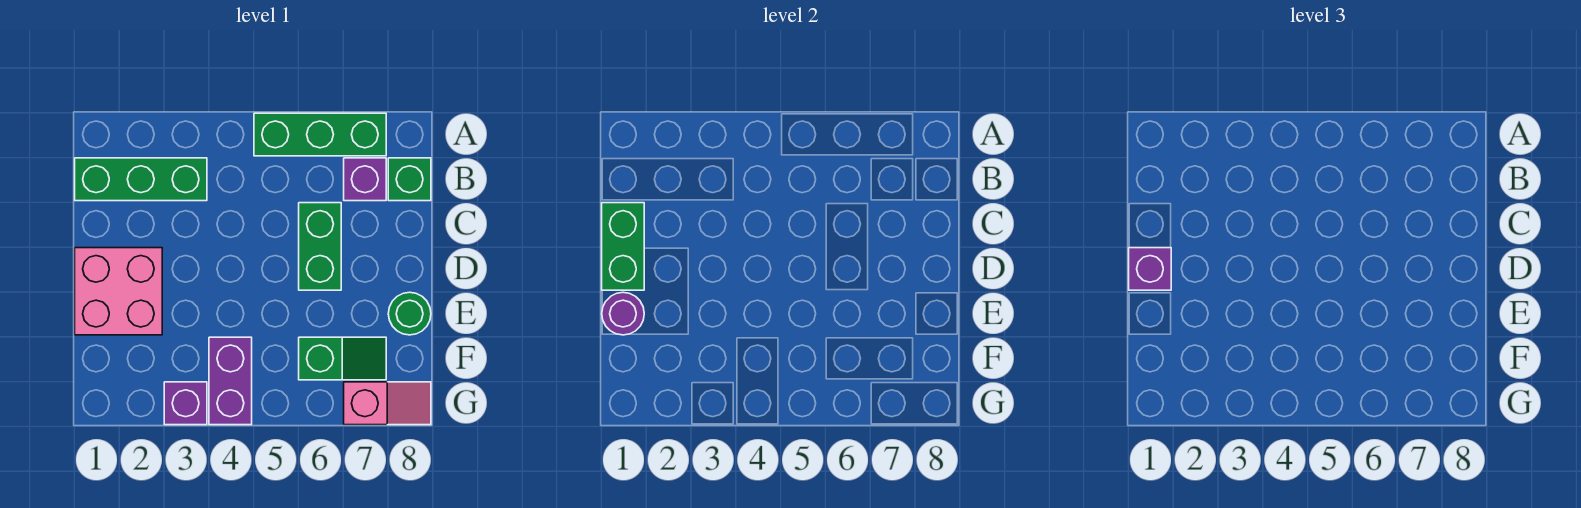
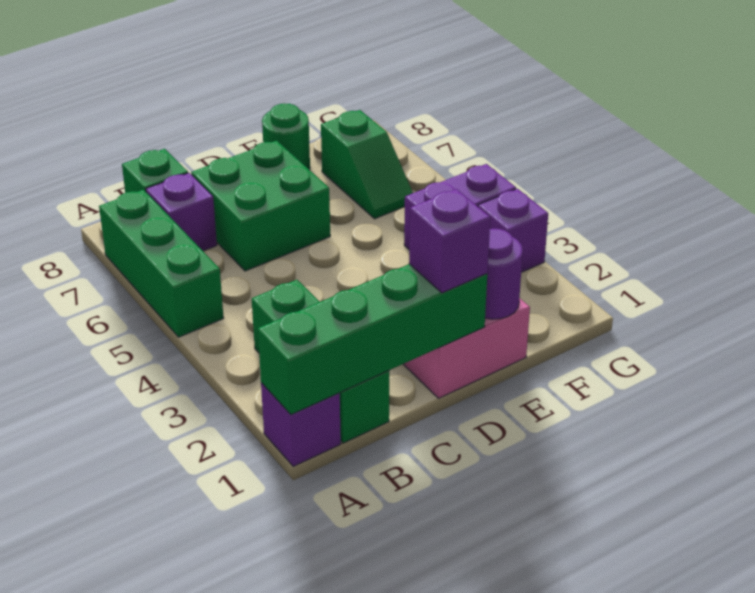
none -> purple brick A1 level 1
green brick C1:D1 level 2 -> green brick A1:D1 level 2
green brick C6:D6 level 1 -> green brick C6:D7 level 1
green slope F6:F7 level 1 top 6 -> green slope F6:F7 level 1 top 7
pink slope G7:G8 level 1 top 7 -> none

